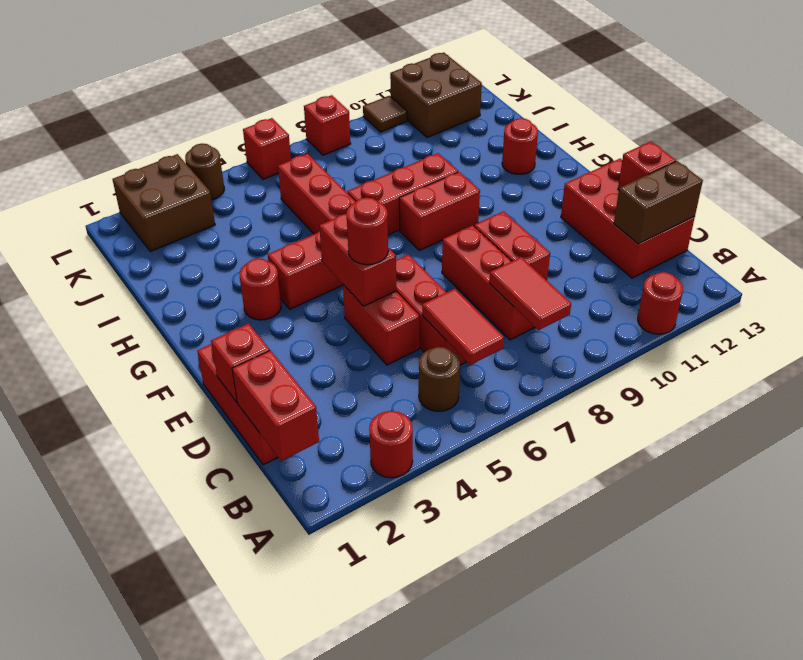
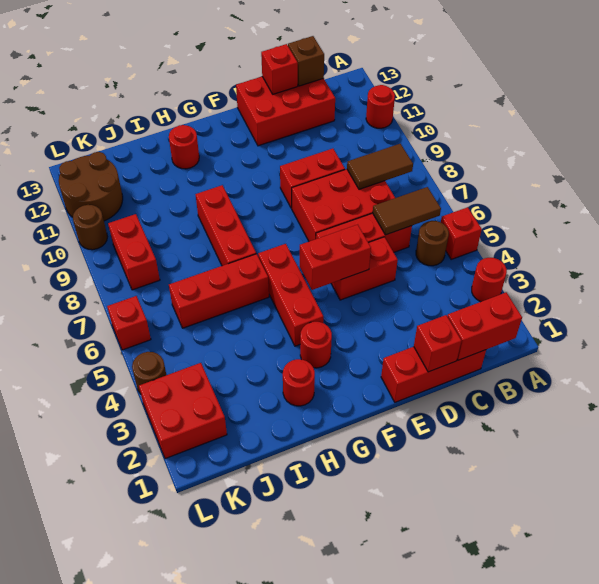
red tile B6:C6 level 2 -> brown tile B6:C6 level 2
red tile B8:C8 level 2 -> brown tile B8:C8 level 2
red brick C8:E8 level 1 -> red brick C7:E8 level 1
brown brick C12:C13 level 2 -> brown brick C13 level 2
red round brick E5 level 3 -> red round brick H2 level 1
red brick G8:G9 level 1 -> red brick K8:K9 level 1
brown brick K2:L3 level 1 -> red brick K2:L3 level 1
brown brick K11:L12 level 1 -> brown round brick K11:L12 level 1
red brick L8 level 1 -> red brick A5 level 1
brown tile L10 level 1 -> brown round brick L10 level 1

